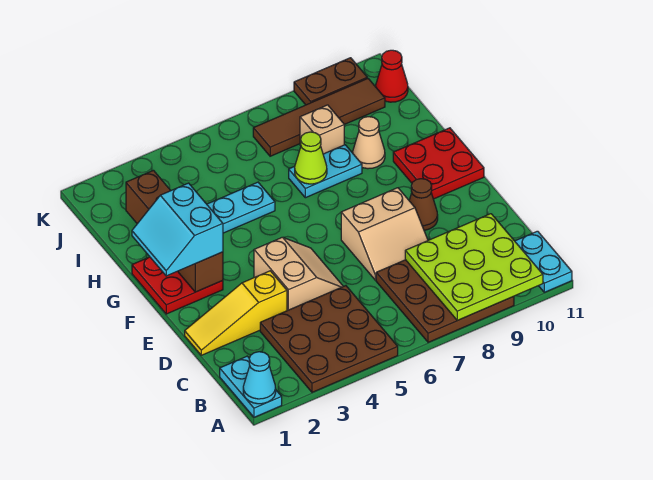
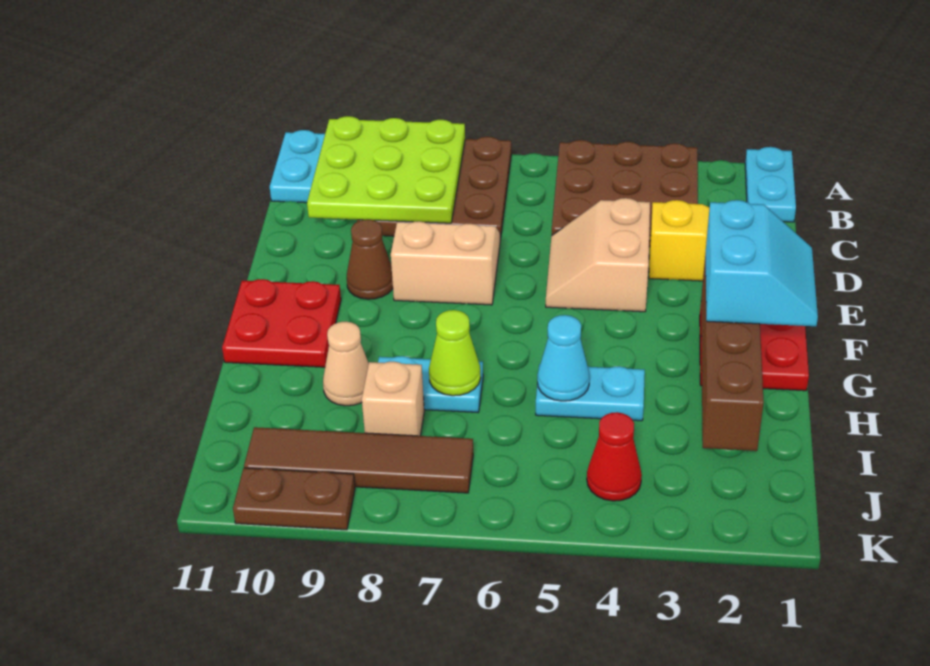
cyan cone A1 level 2 -> cyan cone H5 level 2
red cone J11 level 1 -> red cone J4 level 1

